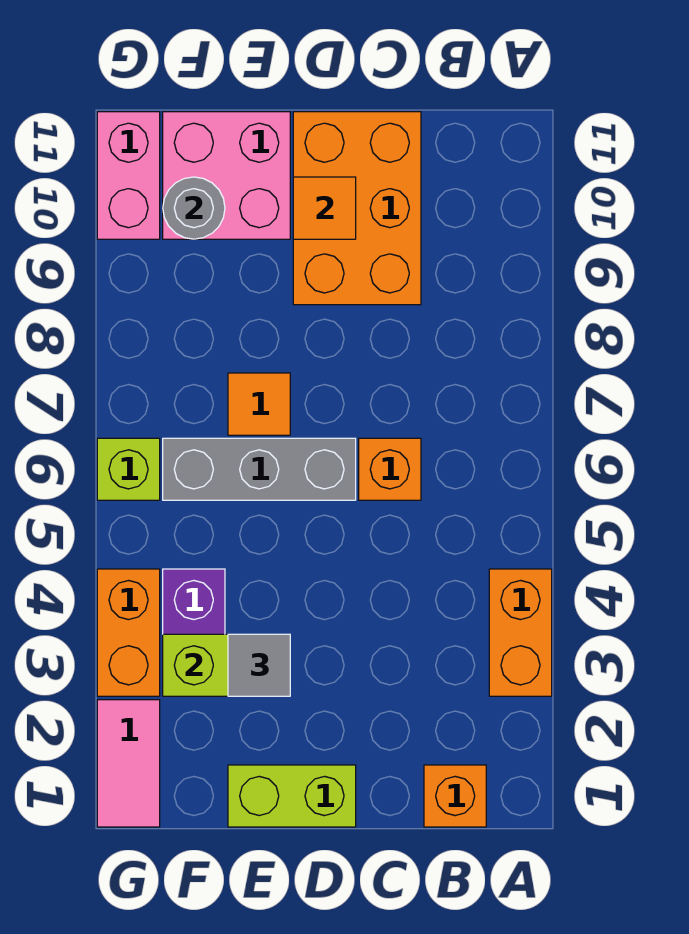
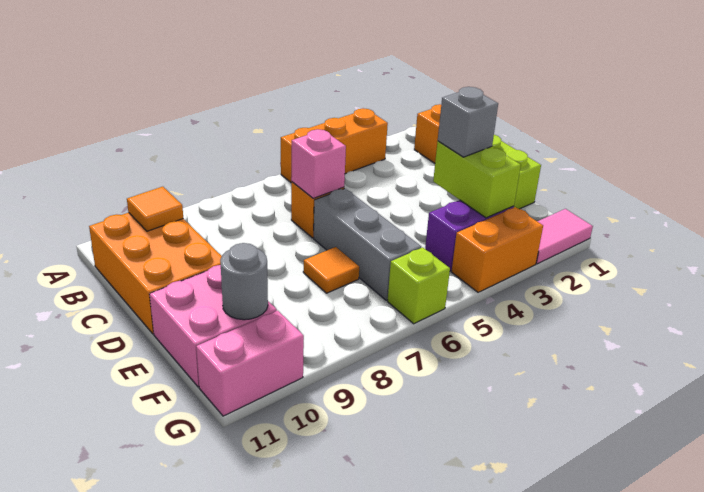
orange brick A3:A4 level 1 -> orange brick A3:A5 level 1
none -> pink brick C6 level 2
orange brick C9:D11 level 1 -> orange brick B10:D11 level 1
orange tile D10 level 2 -> orange tile B10 level 2
grey tile E3 level 3 -> grey brick E3 level 3

